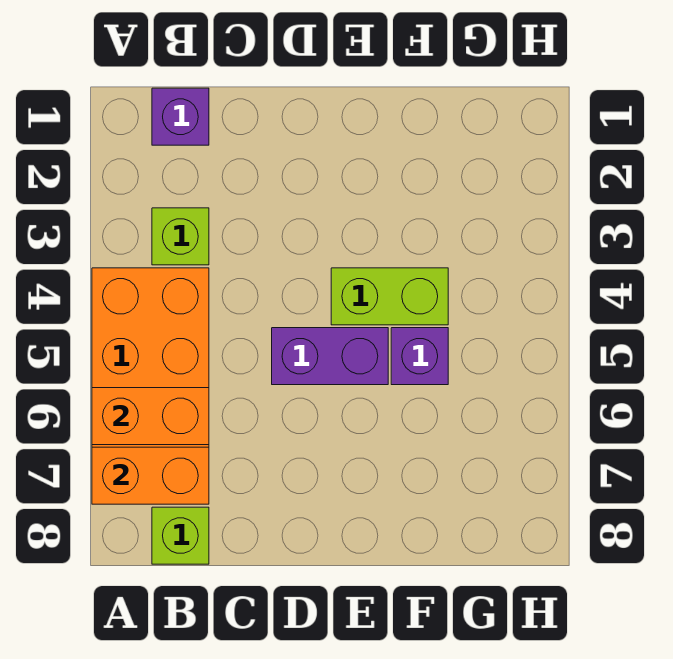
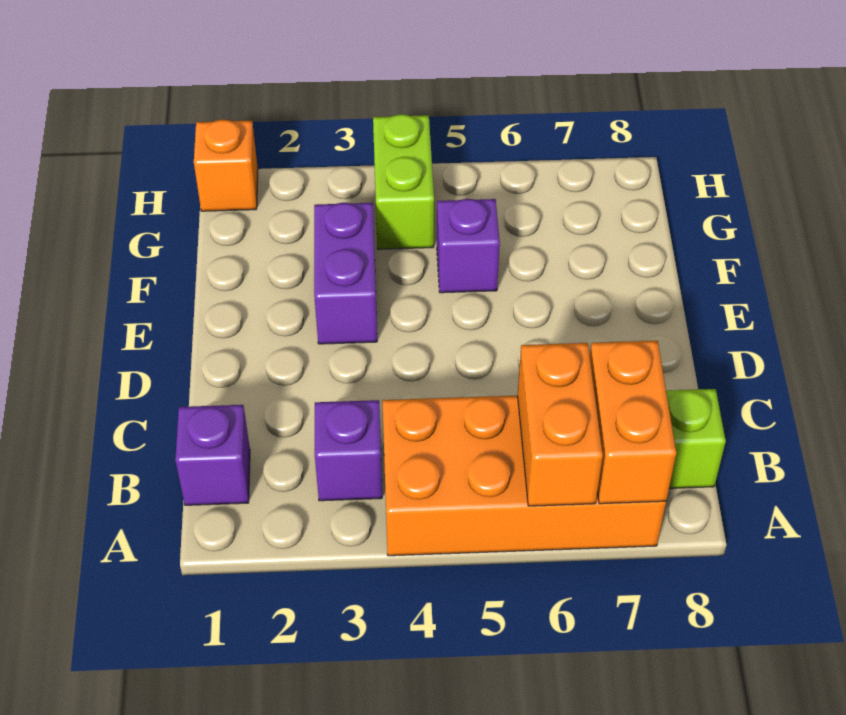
lime brick B3 level 1 -> purple brick B3 level 1
purple brick D5:E5 level 1 -> purple brick E3:F3 level 1
lime brick E4:F4 level 1 -> lime brick G4:H4 level 1
none -> orange brick H1 level 1

